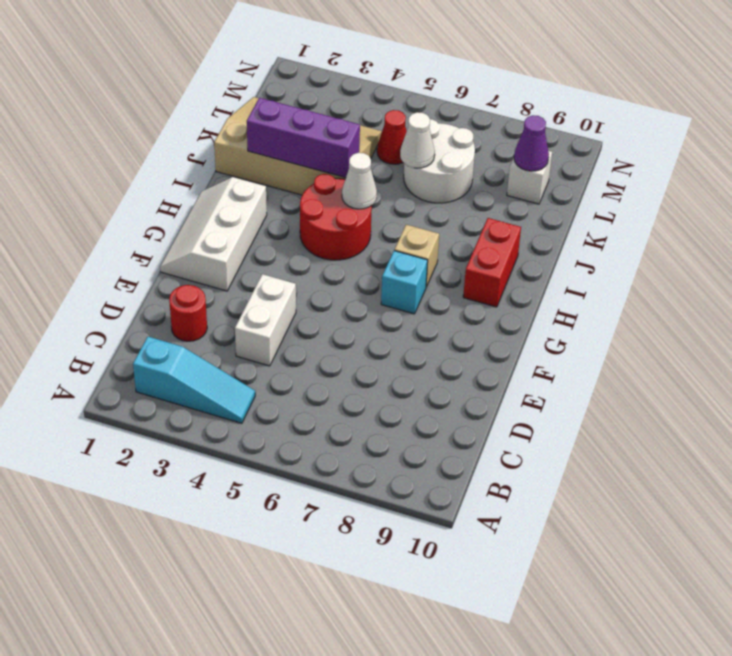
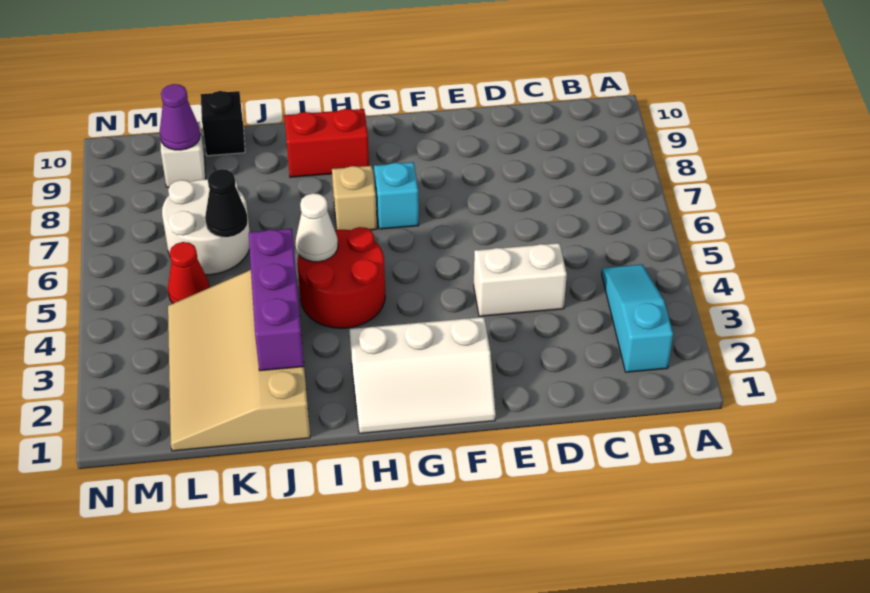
red round brick D2 level 1 -> none
white cone K6 level 2 -> black cone K6 level 2
none -> black brick K10 level 1

